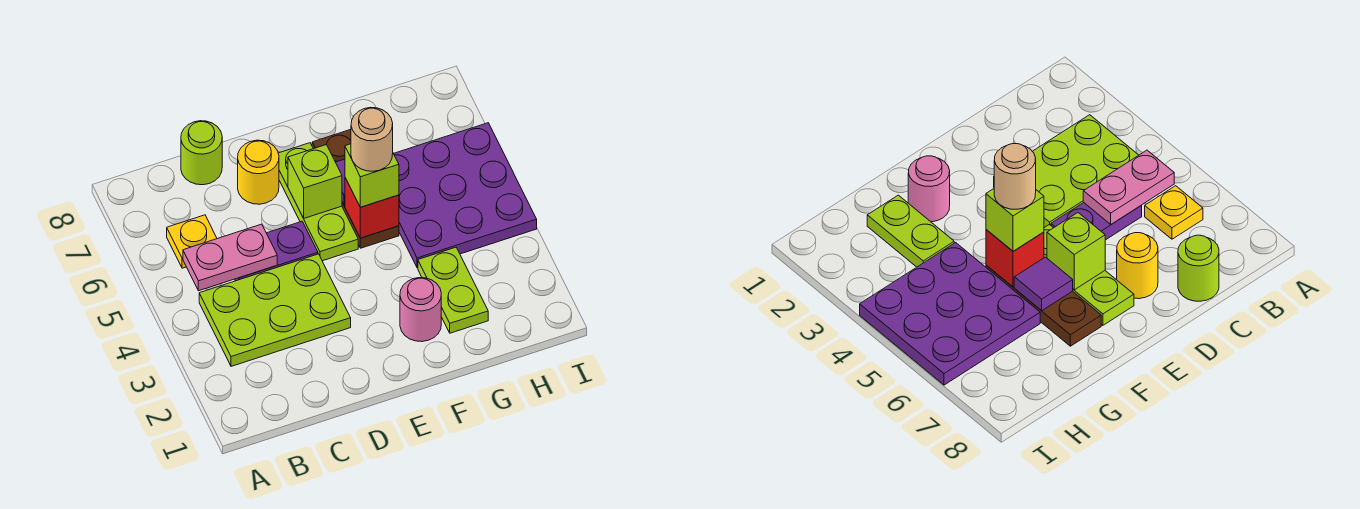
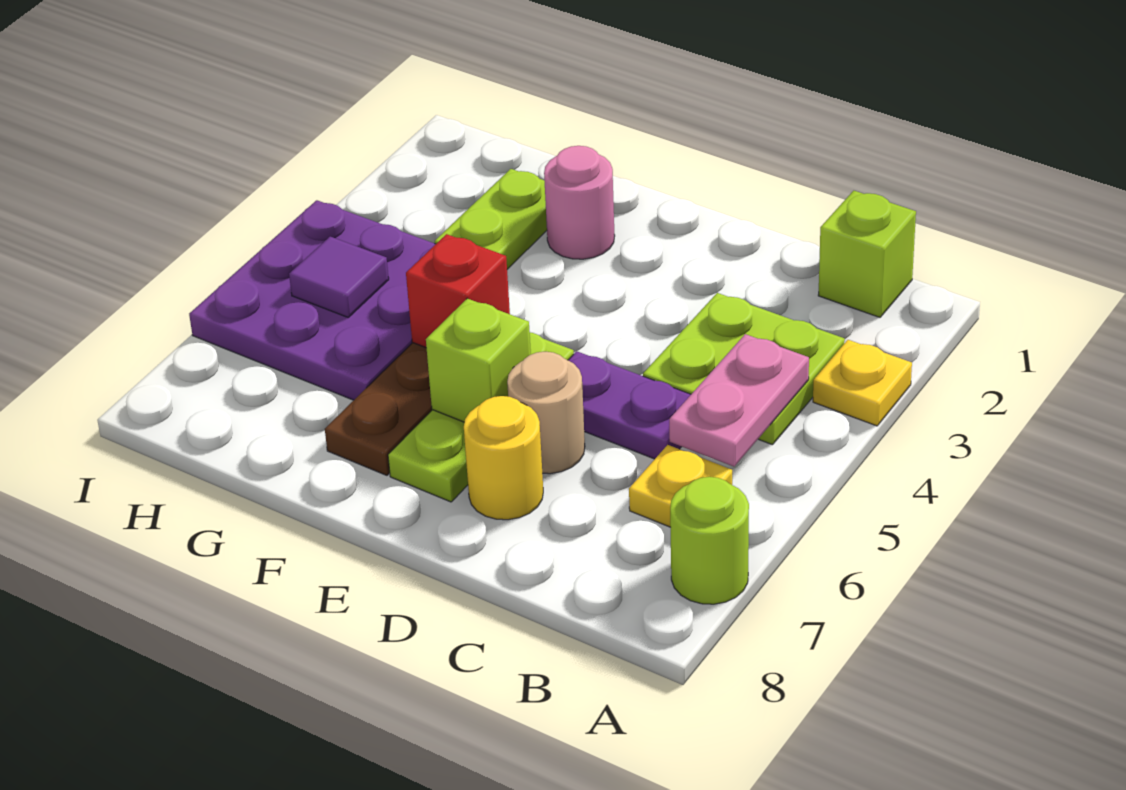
none -> yellow plate A3 level 1
lime plate B3:D4 level 1 -> lime plate B3:C4 level 1
pink plate B5:C5 level 2 -> pink plate B4:B5 level 2
lime round brick C8 level 1 -> lime round brick A7 level 1
lime brick F5 level 3 -> lime brick B1 level 1
tan round brick F5 level 4 -> tan round brick D6 level 1
purple tile F6 level 2 -> purple tile H5 level 2

